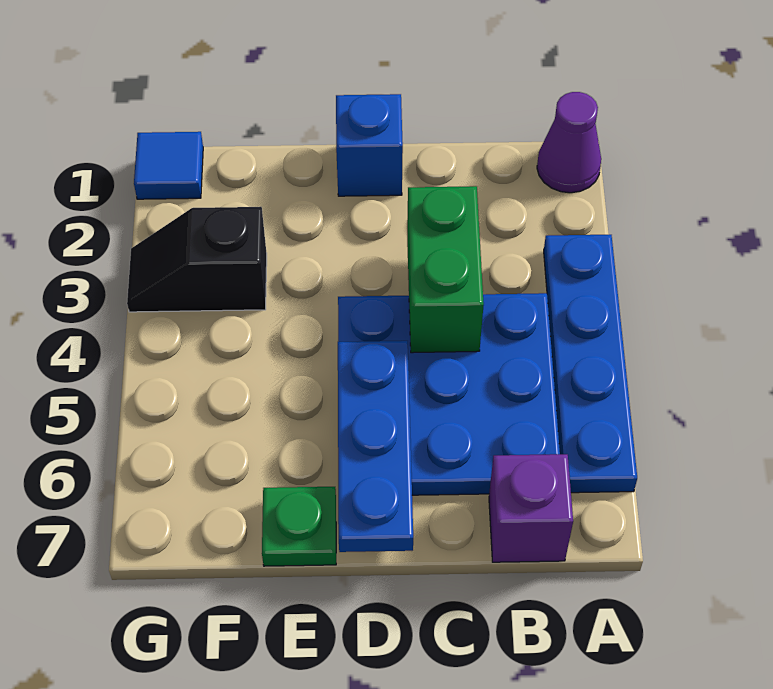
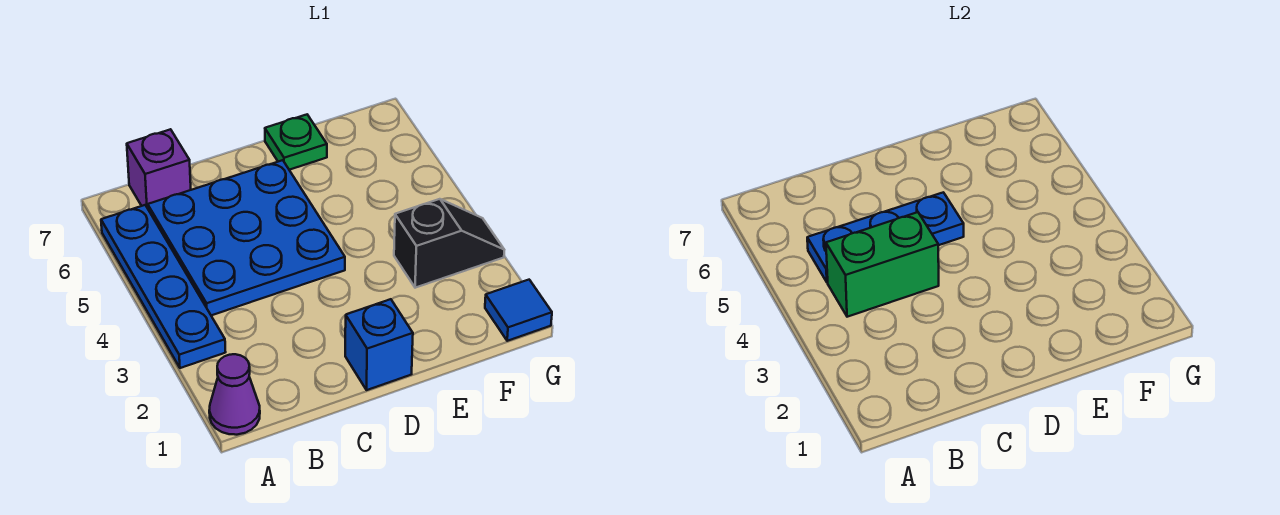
green brick C3:C4 level 2 -> green brick B4:C4 level 2
blue plate D5:D7 level 2 -> blue plate B5:D5 level 2

